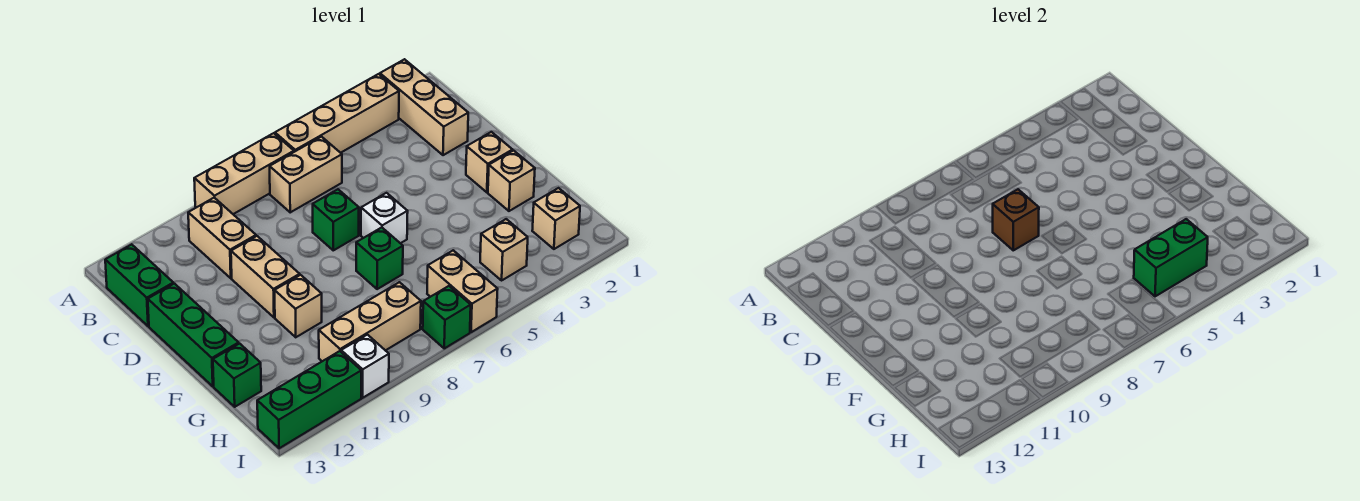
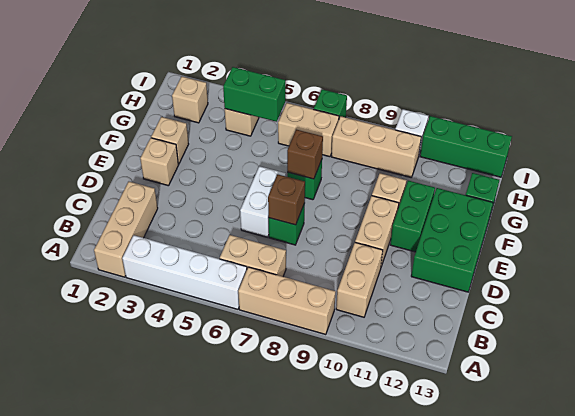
tan brick A3:A6 level 1 -> white brick A3:A6 level 1
green brick B13:C13 level 1 -> green brick E11:F11 level 1
green brick D13:F13 level 1 -> green brick D12:F13 level 1
white brick E6 level 1 -> white brick D6:E6 level 1
none -> brown brick F7 level 2
tan brick H6:I6 level 1 -> tan brick H6:H7 level 1

